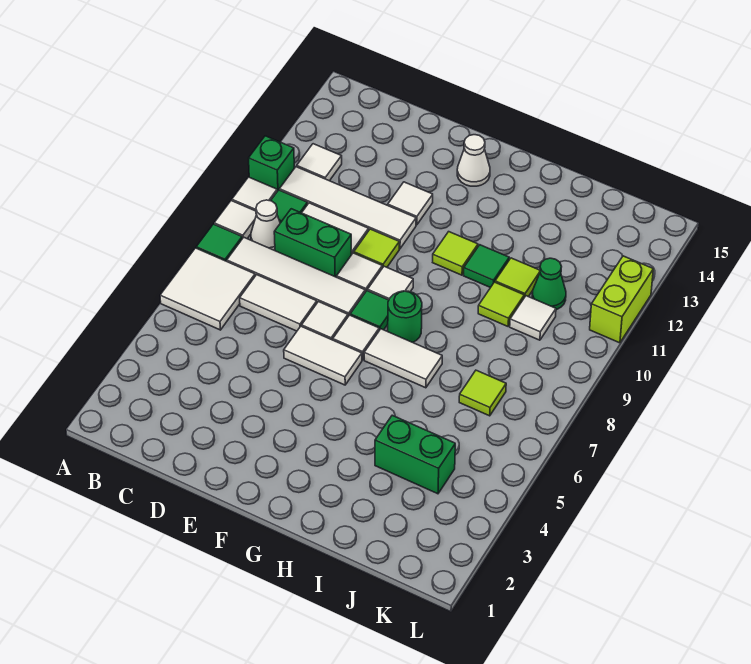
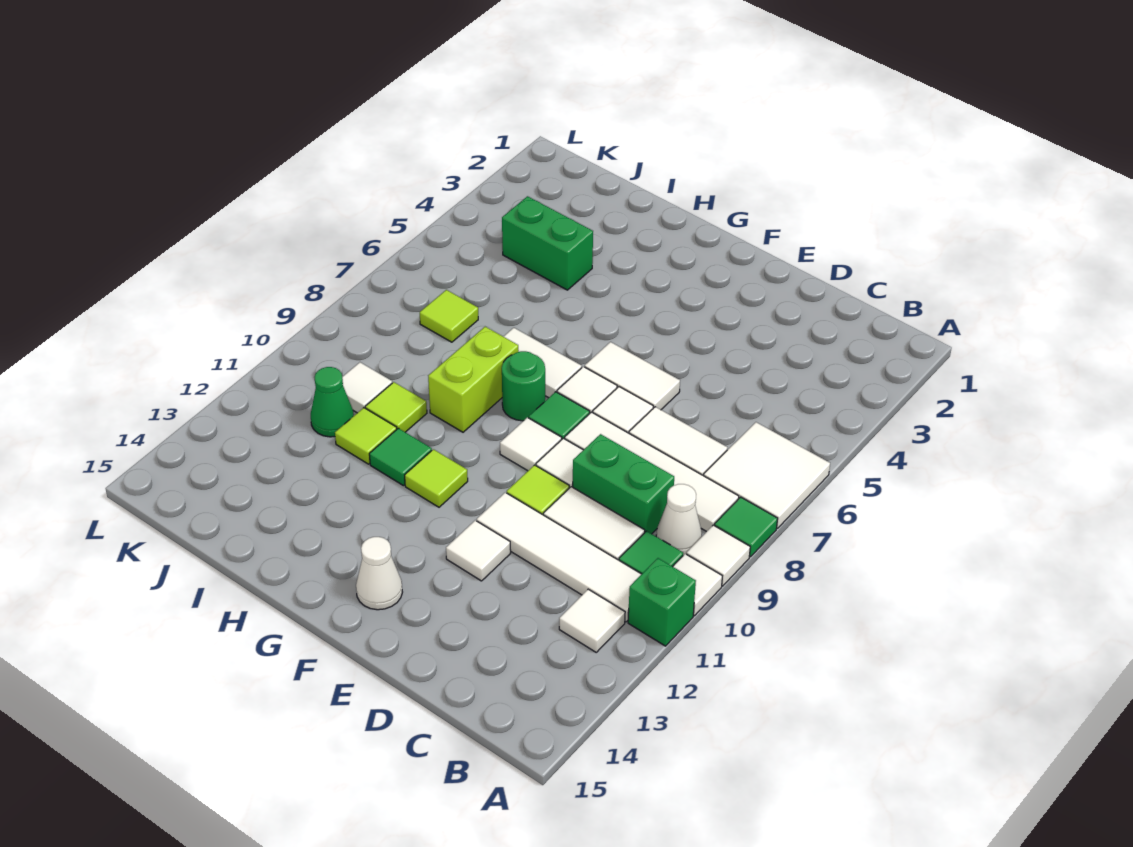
lime brick L11:L12 level 1 -> lime brick H8:H9 level 1

